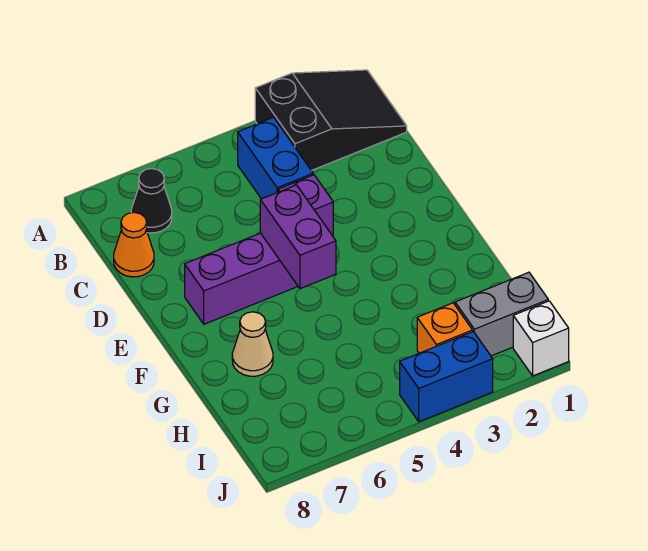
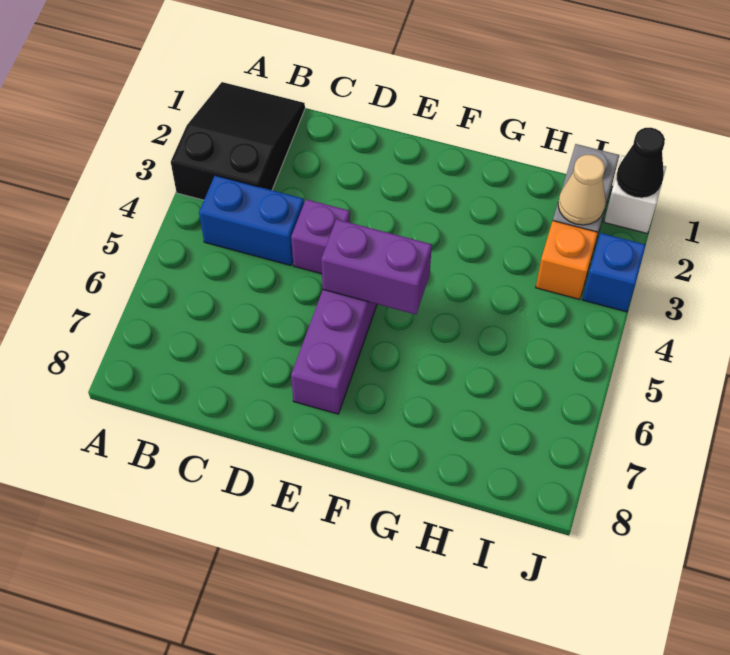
black cone B7 level 1 -> black cone J1 level 2
orange cone C8 level 1 -> none
tan cone G7 level 1 -> tan cone I2 level 2
blue brick J3:J4 level 1 -> blue brick J3 level 1

